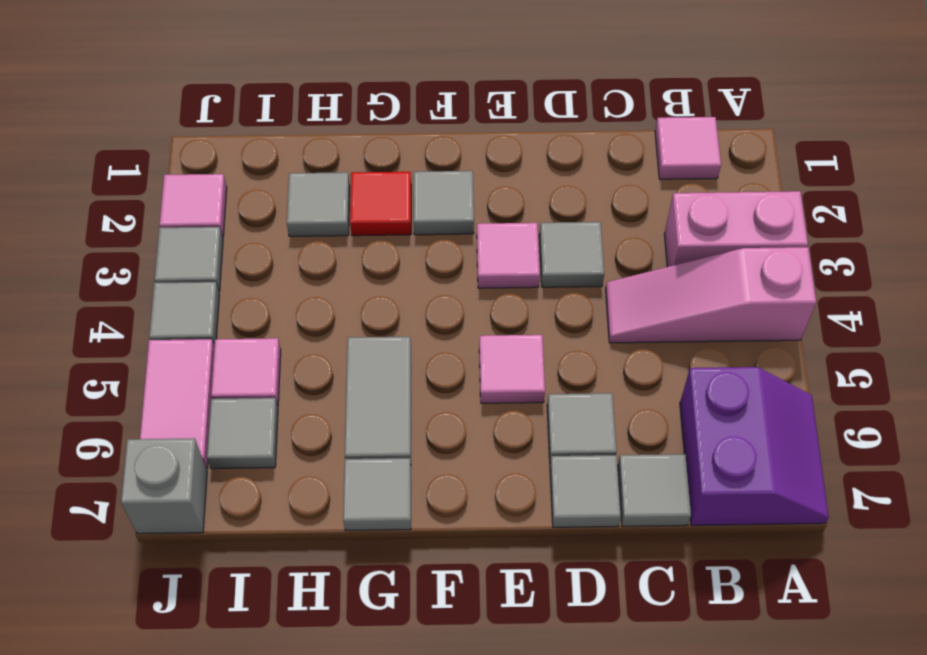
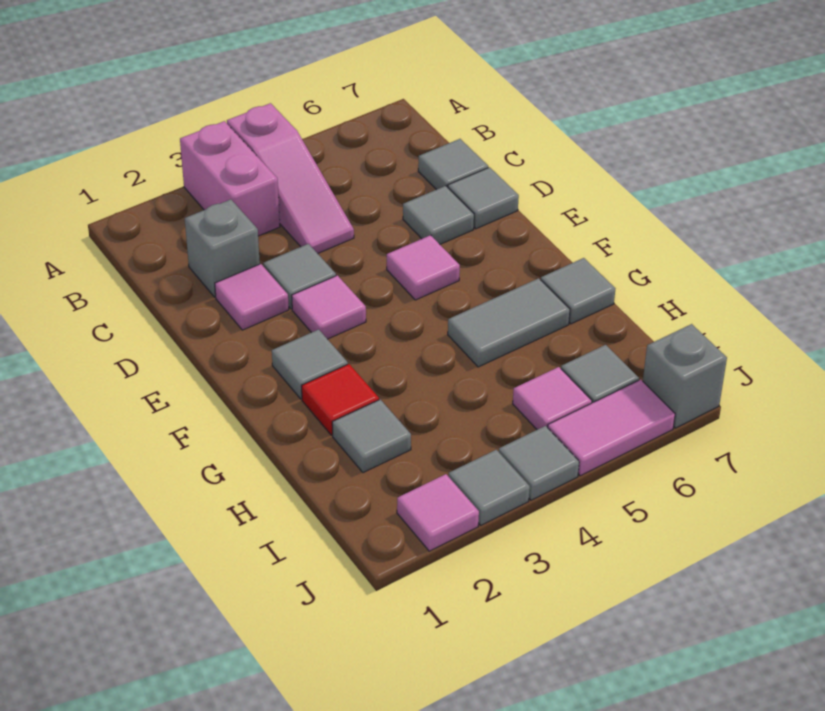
purple slope A6:B7 level 1 top B -> none
pink tile B1 level 1 -> pink tile D2 level 1
none -> grey brick C2 level 1

